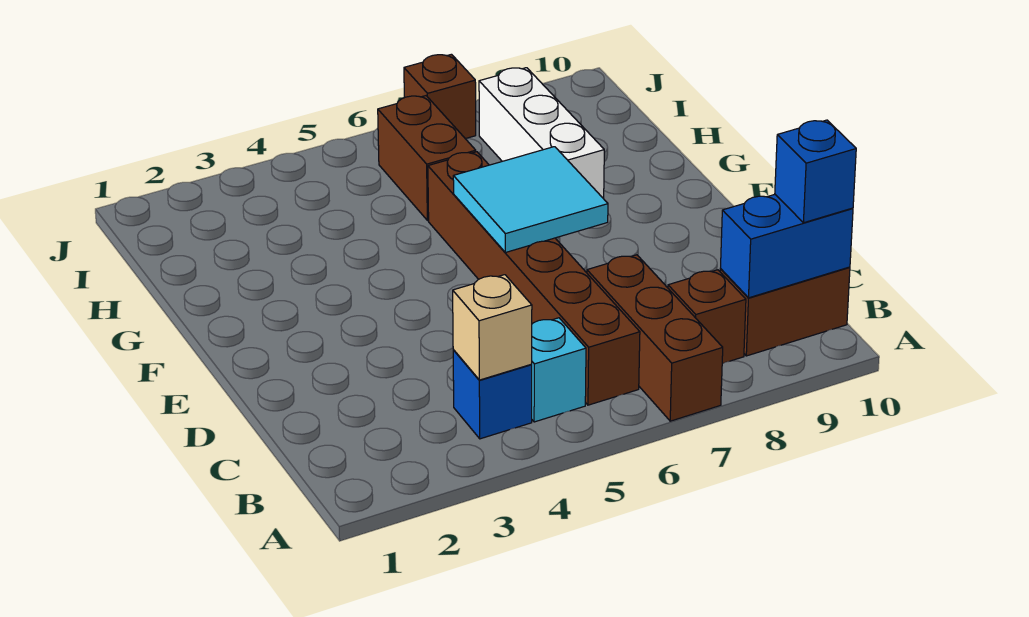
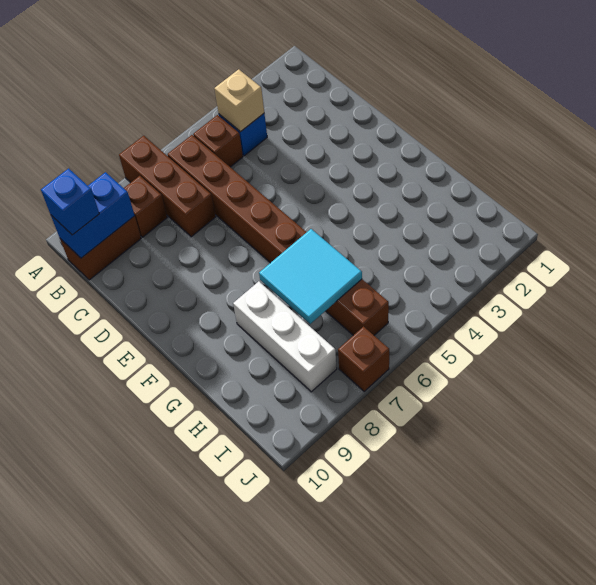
cyan brick B5 level 1 -> brown brick B5 level 1
cyan tile E6:F7 level 2 -> cyan tile G6:H7 level 2

